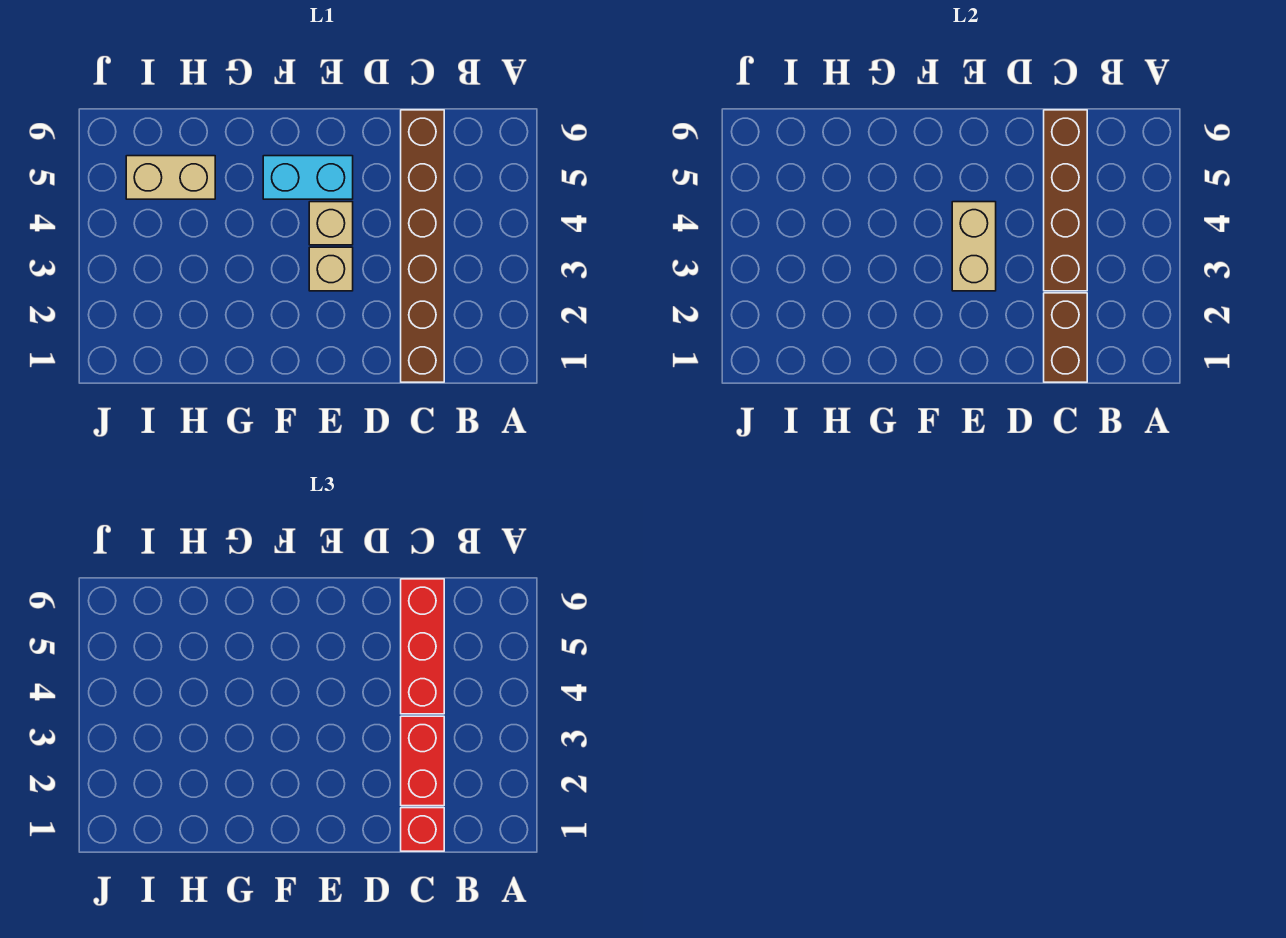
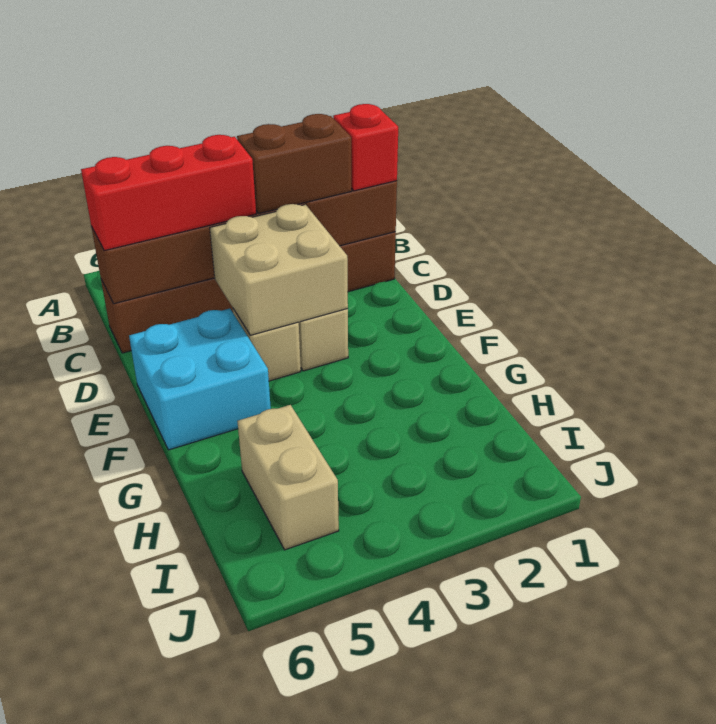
red brick C2:C3 level 3 -> brown brick C2:C3 level 3
tan brick E3:E4 level 2 -> tan brick D3:E4 level 2
cyan brick E5:F5 level 1 -> cyan brick E5:F6 level 1

